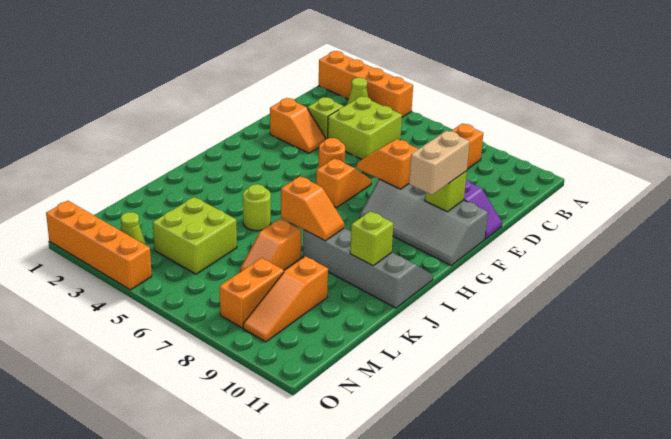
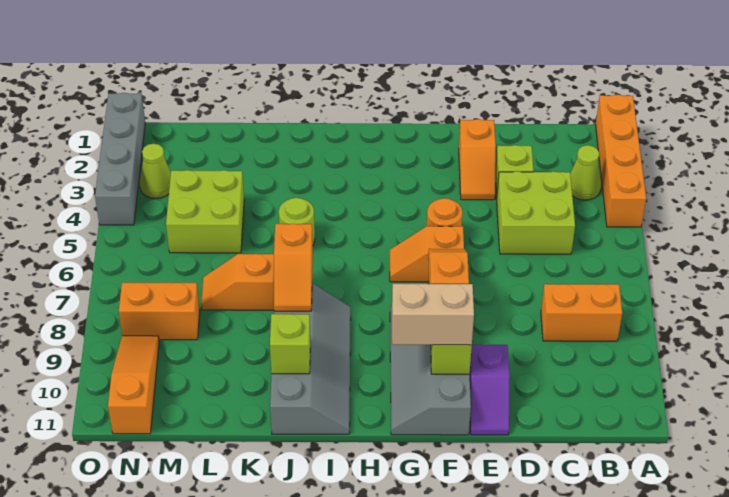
orange slope F6:G6 level 1 top G -> orange slope F6:G6 level 1 top F
orange slope L9:N9 level 1 top L -> orange slope N9:N11 level 1 top 11
orange brick O1:O4 level 1 -> grey brick O1:O4 level 1

